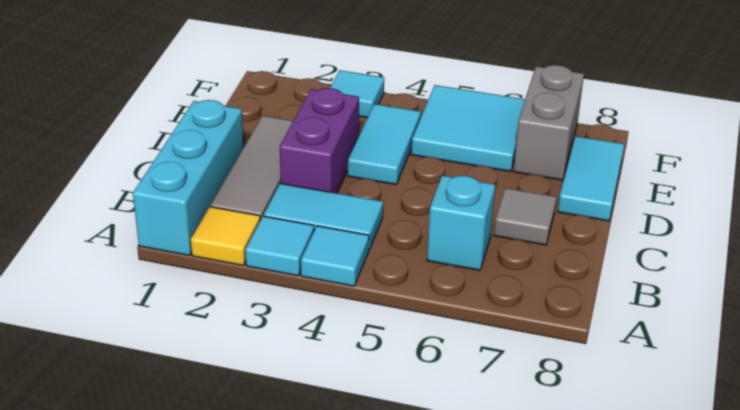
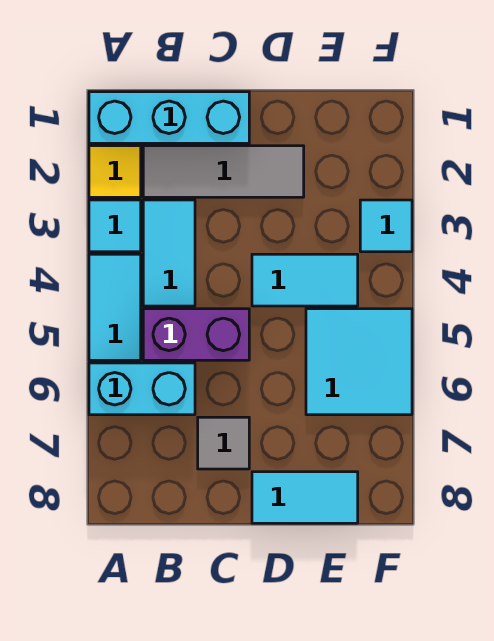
cyan tile A4 level 1 -> cyan tile A4:A5 level 1
cyan brick B6 level 1 -> cyan brick A6:B6 level 1
purple brick C3:D3 level 1 -> purple brick B5:C5 level 1
grey brick E7:F7 level 1 -> none

